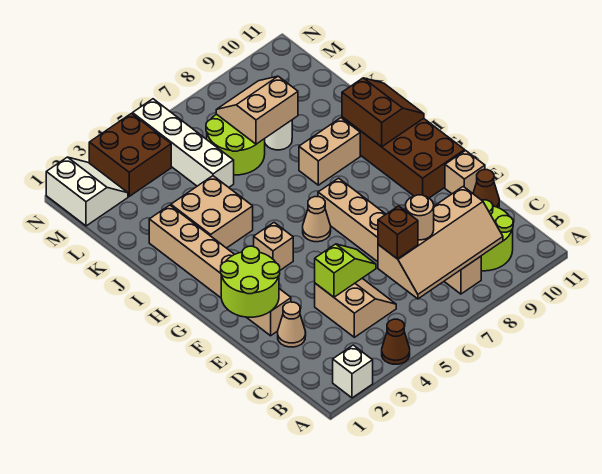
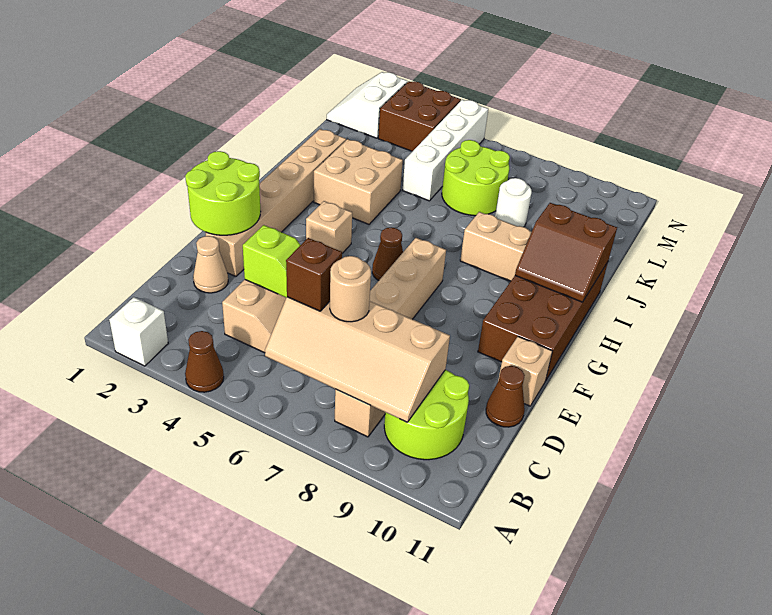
tan cone G6 level 1 -> brown cone G6 level 1
brown slope H10:I11 level 2 top 10 -> brown slope H10:I11 level 2 top I
tan slope K7:L8 level 2 top K -> none
white slope M1:N2 level 1 top 1 -> white slope M1:N2 level 1 top 2

